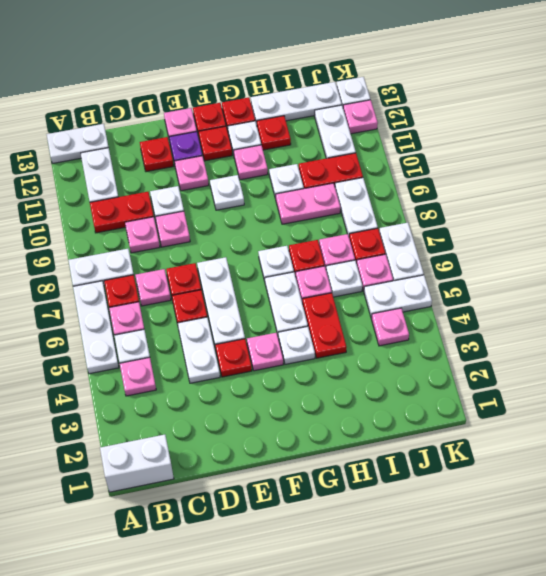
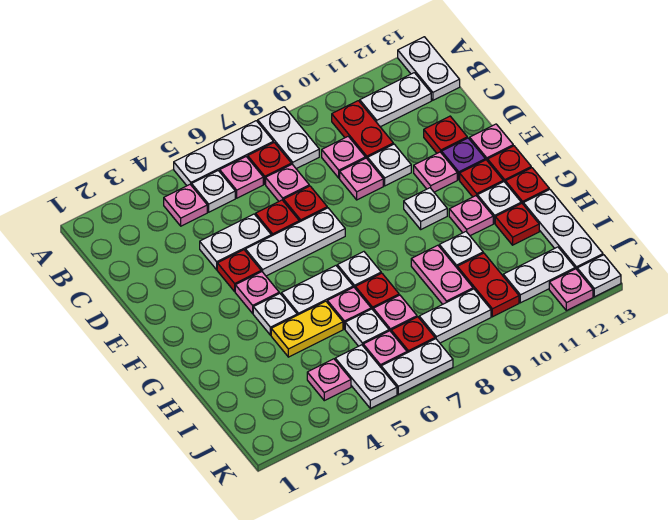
white brick A1:B1 level 1 -> none
red plate H4:H5 level 1 -> yellow plate H4:H5 level 1

